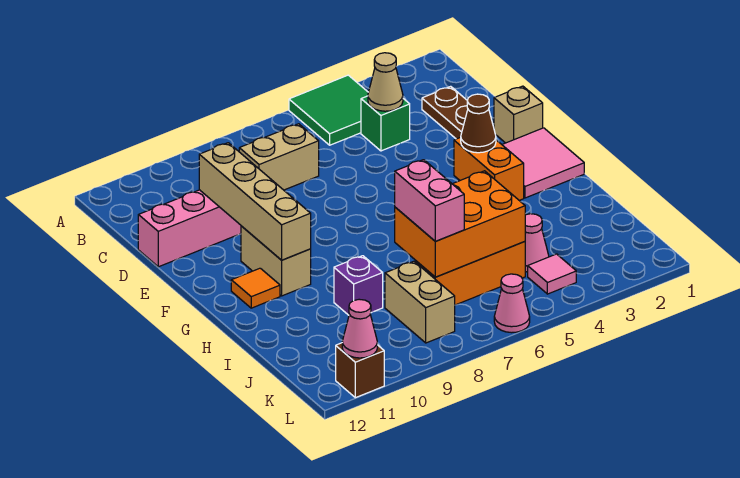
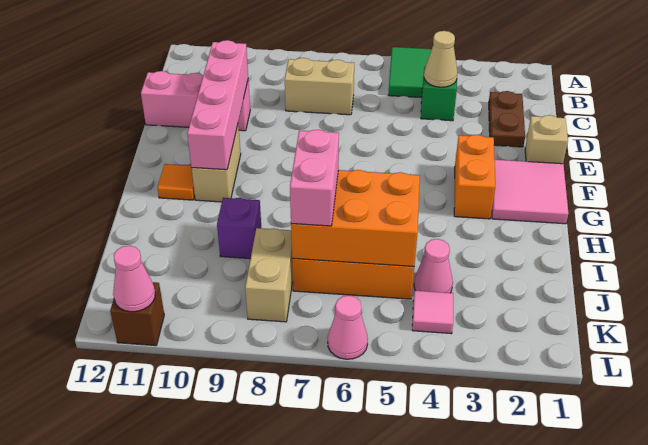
tan brick D10:G10 level 2 -> pink brick D10:G10 level 2
brown cone F3 level 2 -> none

